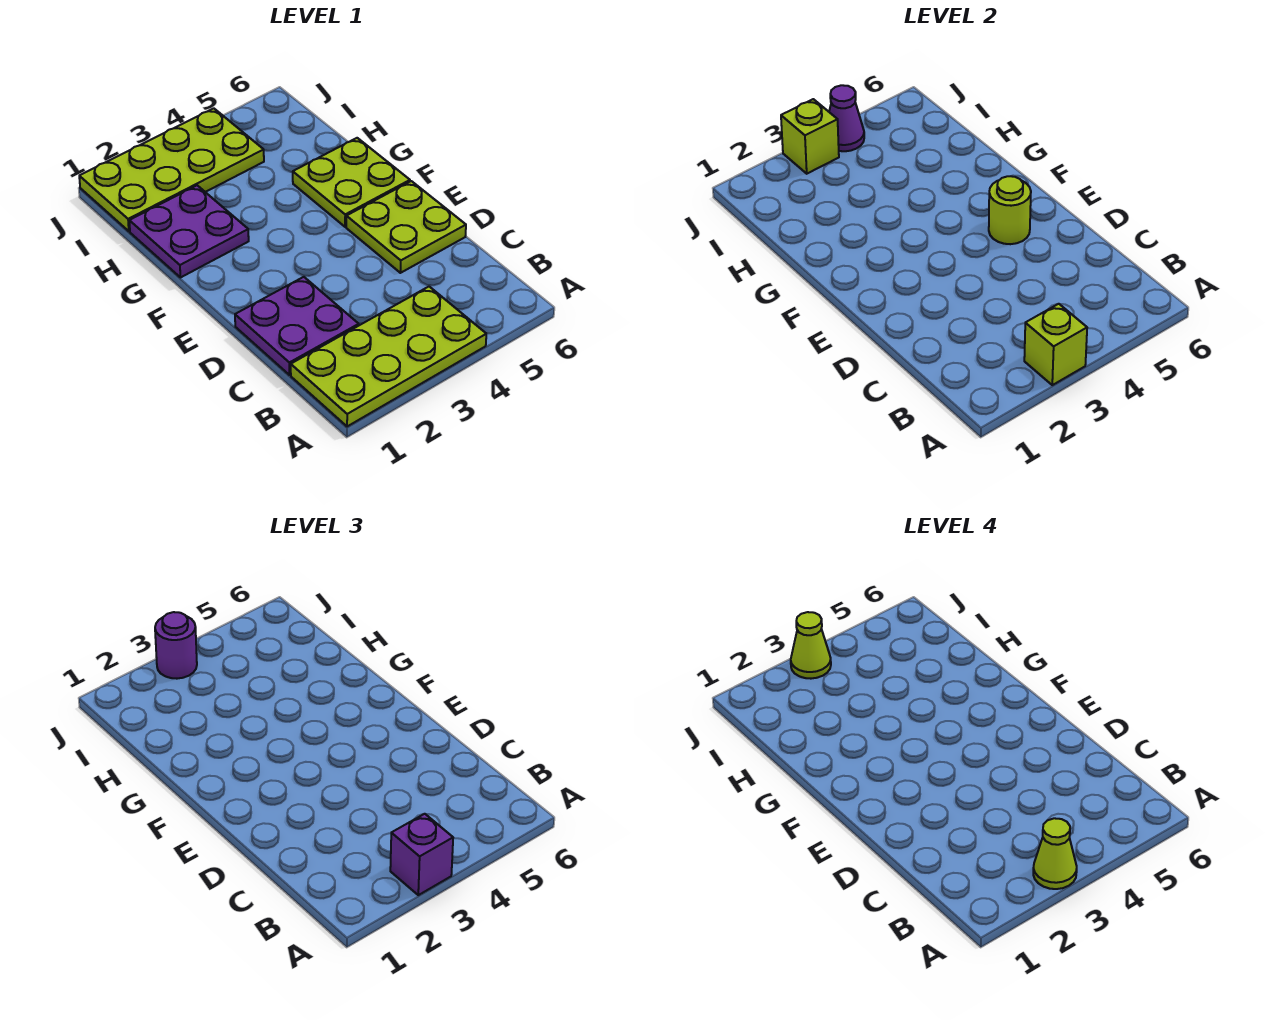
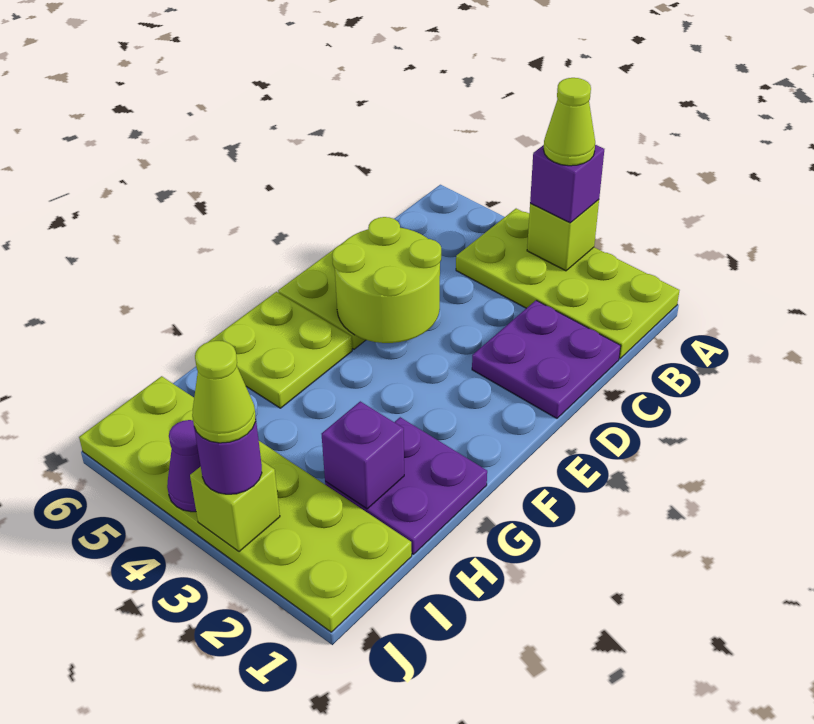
lime round brick E5 level 2 -> lime round brick D4:E5 level 2
none -> purple brick H2 level 2
lime plate I1:J4 level 1 -> lime plate I1:J6 level 1

